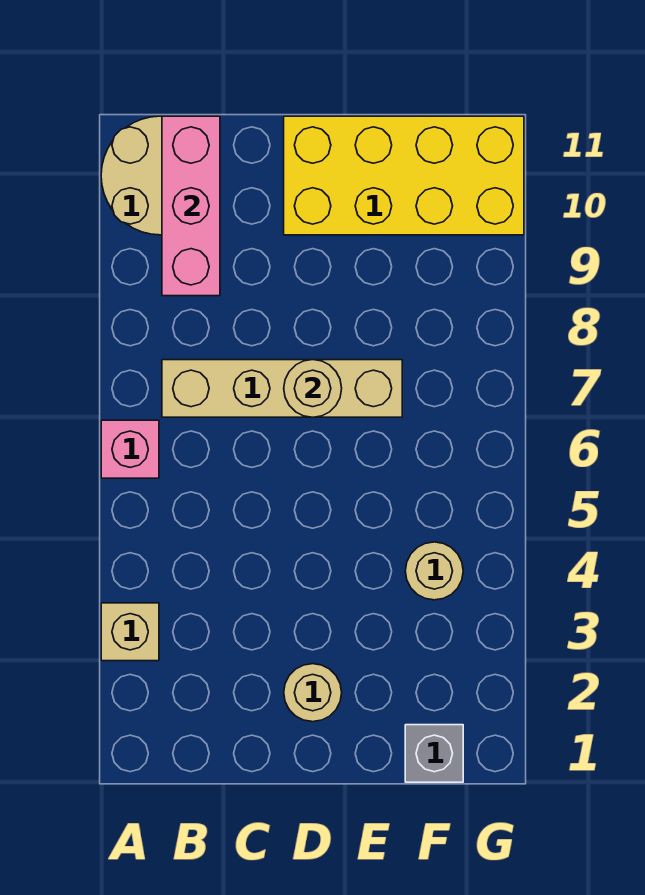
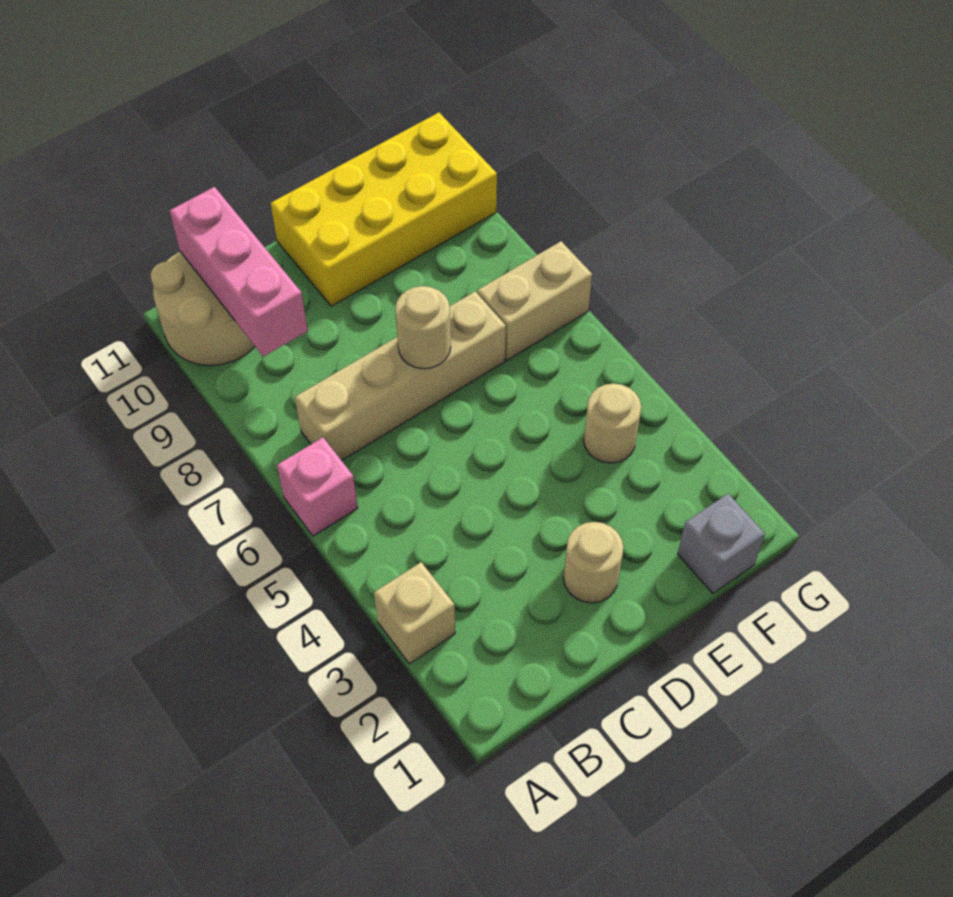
none -> tan brick F7:G7 level 1

